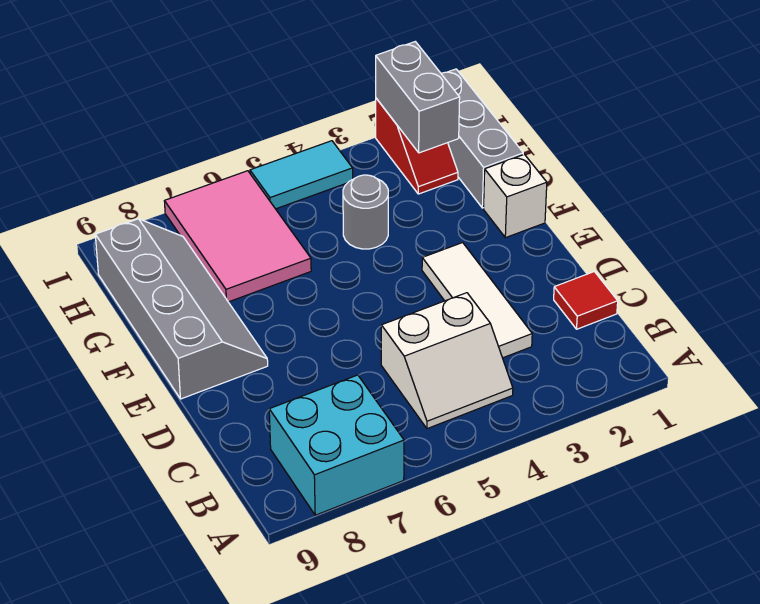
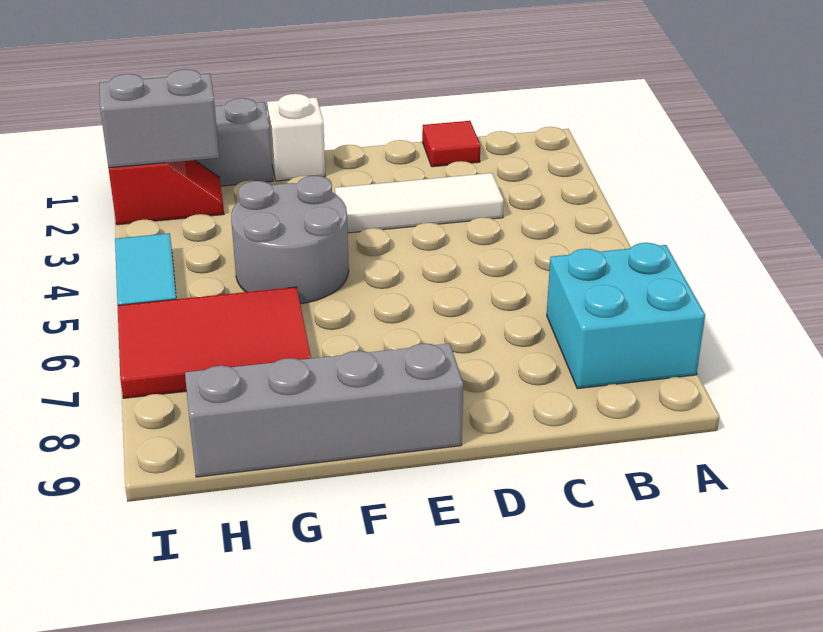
white slope B4:C5 level 1 top C -> none
grey round brick G4 level 1 -> grey round brick F4:G5 level 1
pink tile G6:I7 level 1 -> red tile G6:I7 level 1

